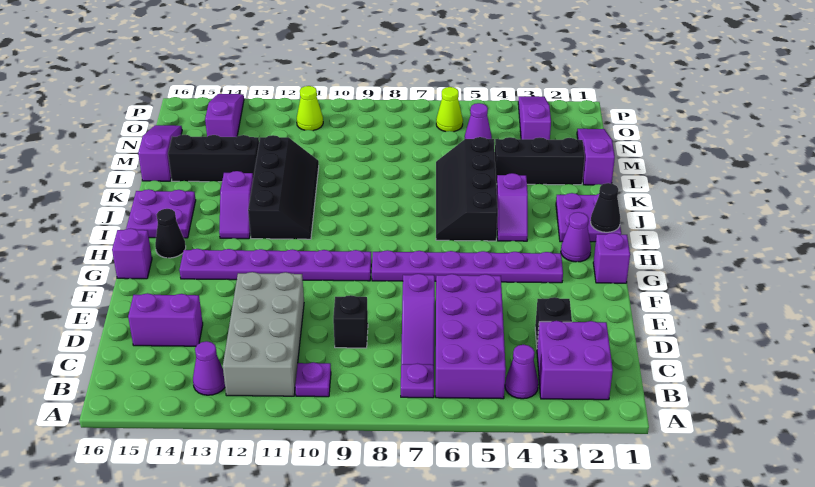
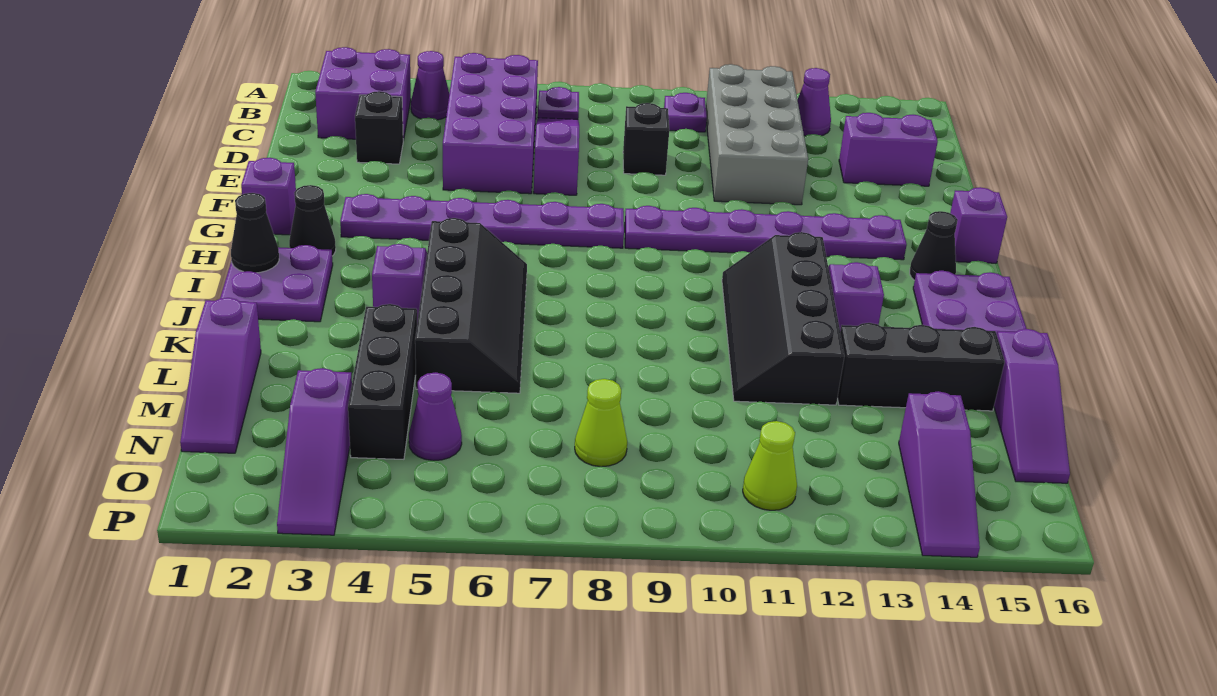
purple cone H2 level 1 -> black cone H2 level 1
black brick L2:L4 level 1 -> black brick L4:N4 level 1
lime cone O6 level 1 -> lime cone N8 level 1

